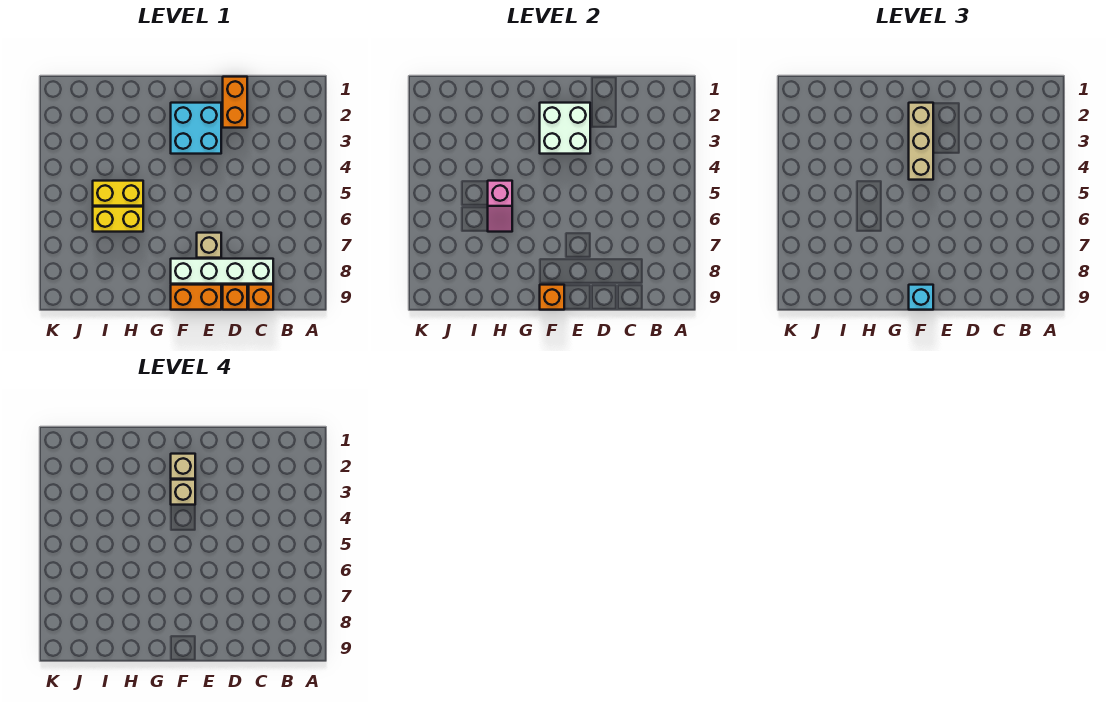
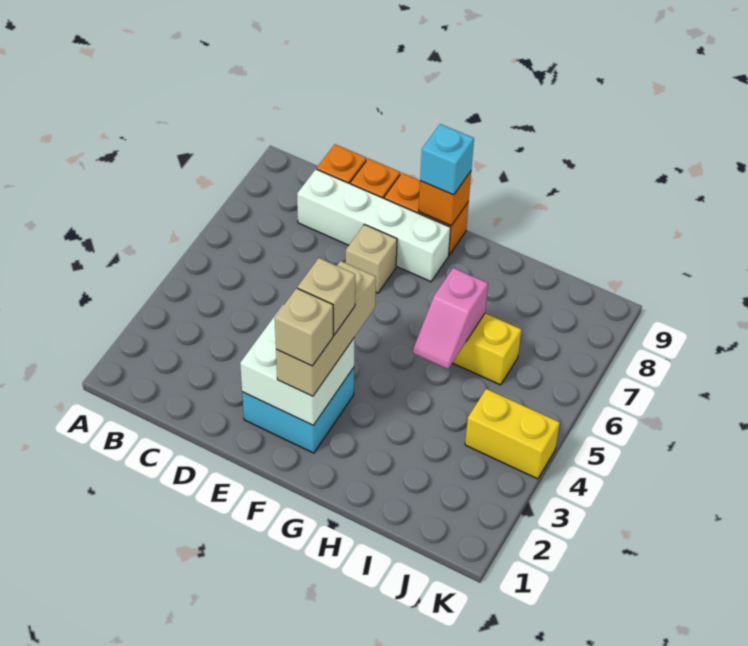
orange brick D1:D2 level 1 -> none
yellow brick H5:I5 level 1 -> yellow brick J4:K4 level 1
pink slope H5:H6 level 2 top 5 -> pink slope H5:H6 level 2 top 6

